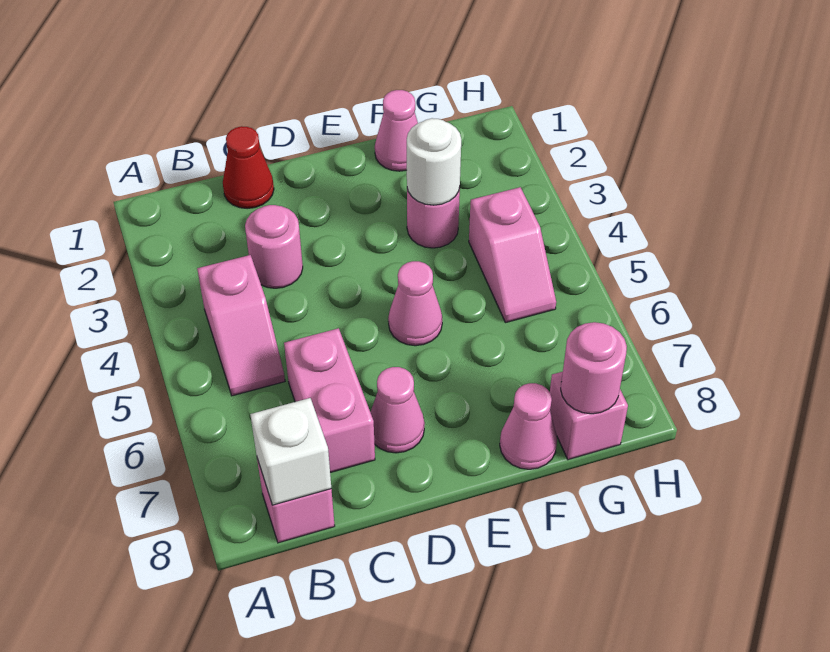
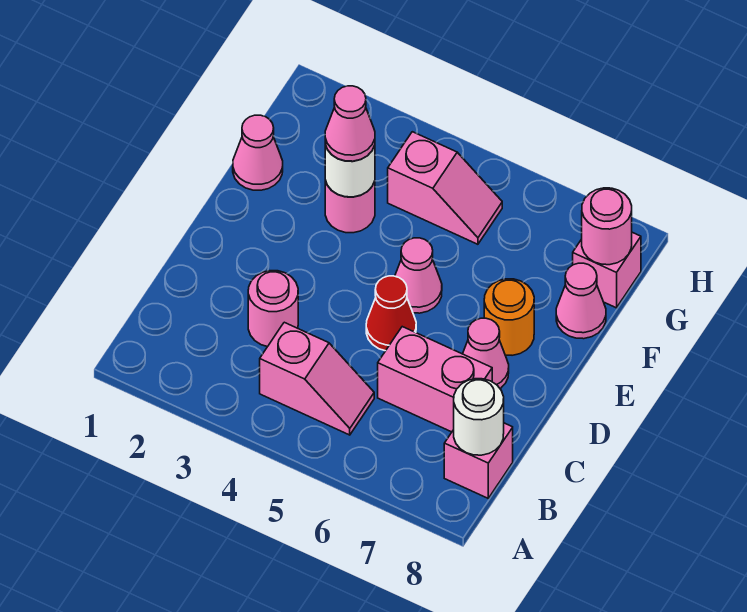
white brick B8 level 2 -> white round brick B8 level 2
red cone C1 level 1 -> red cone D5 level 1
none -> orange round brick E7 level 1
none -> pink cone F3 level 3

